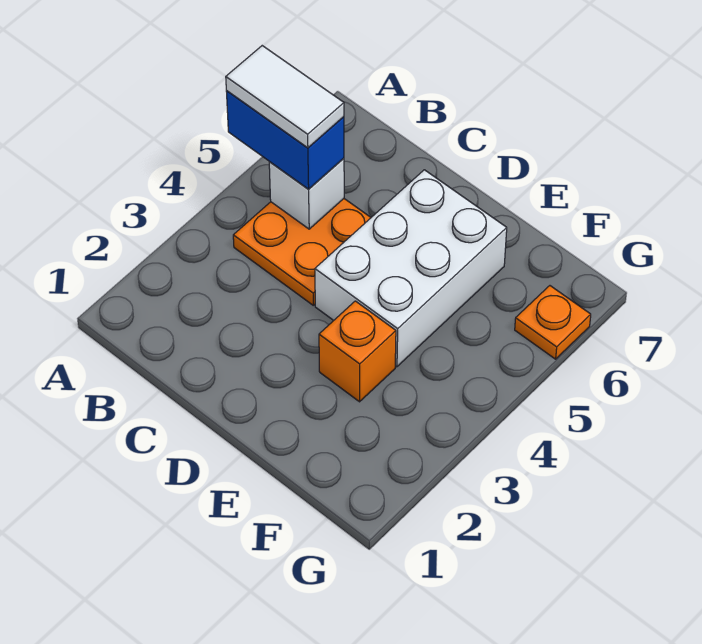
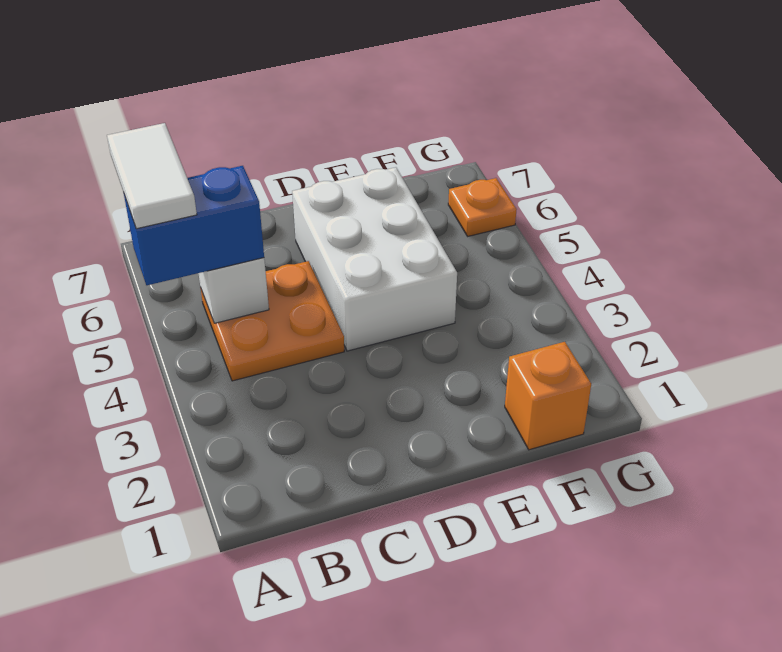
white tile A5:B5 level 4 -> white tile A5:A6 level 4
orange brick E3 level 1 -> orange brick F1 level 1

